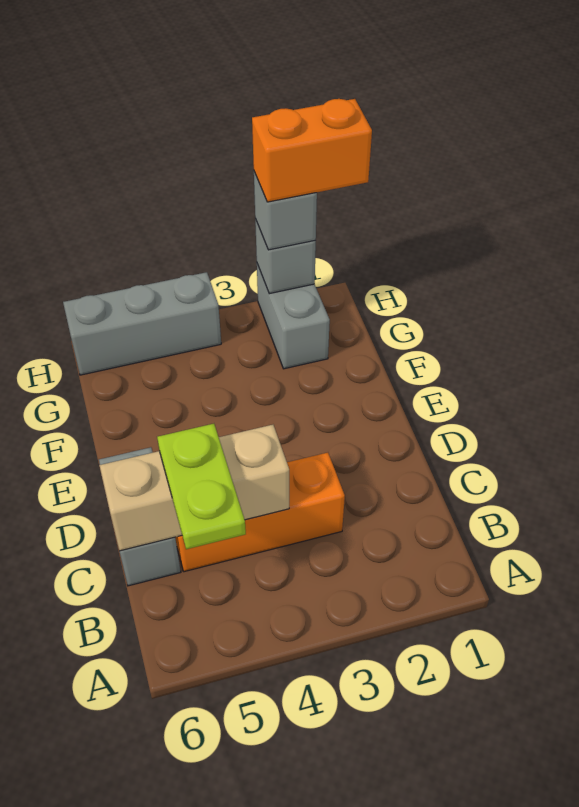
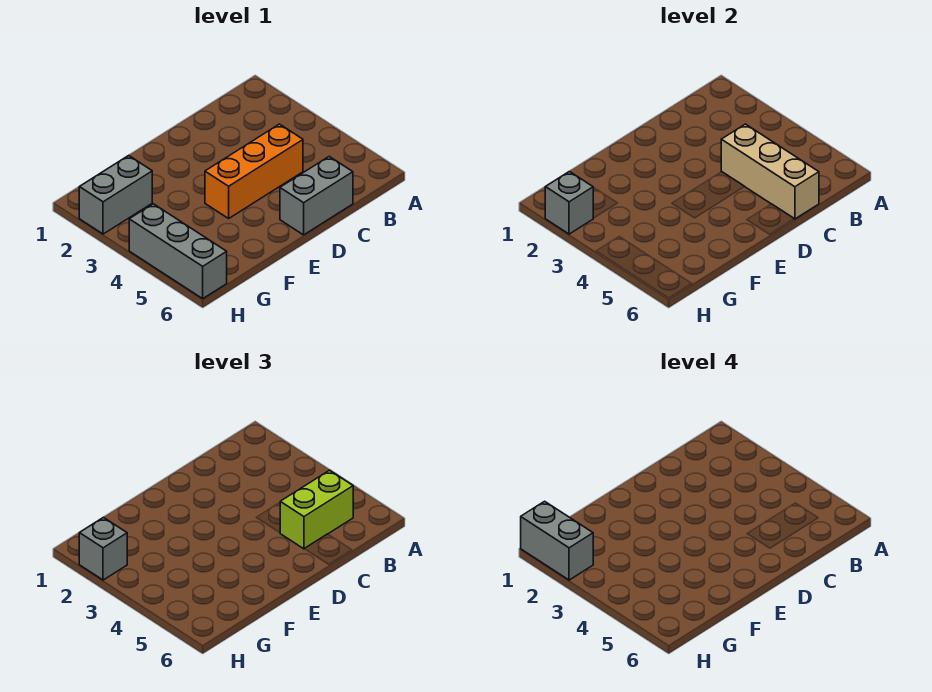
lime plate B5:C5 level 3 -> lime brick B5:C5 level 3
orange brick C3:C5 level 1 -> orange brick C4:E4 level 1
orange brick H1:H2 level 4 -> grey brick H1:H2 level 4

